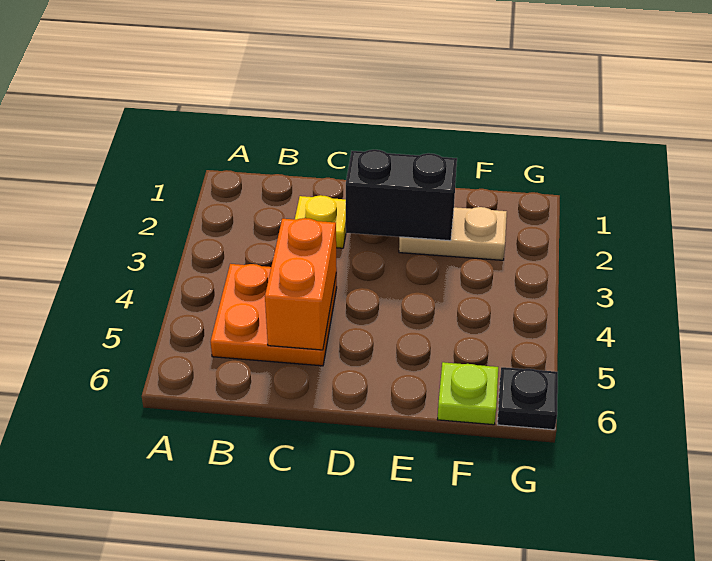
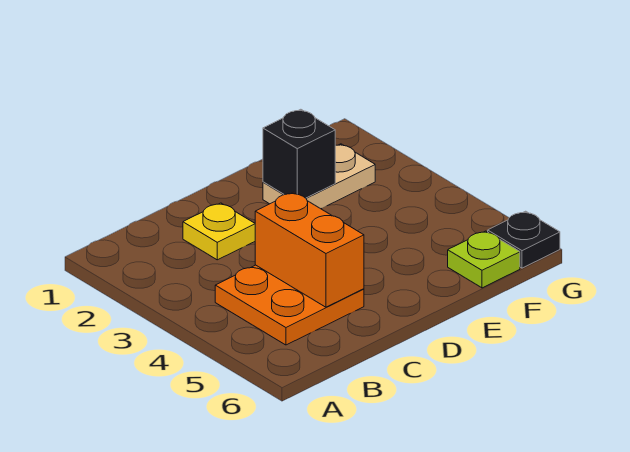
black brick D2:E2 level 2 -> black brick E2 level 2

